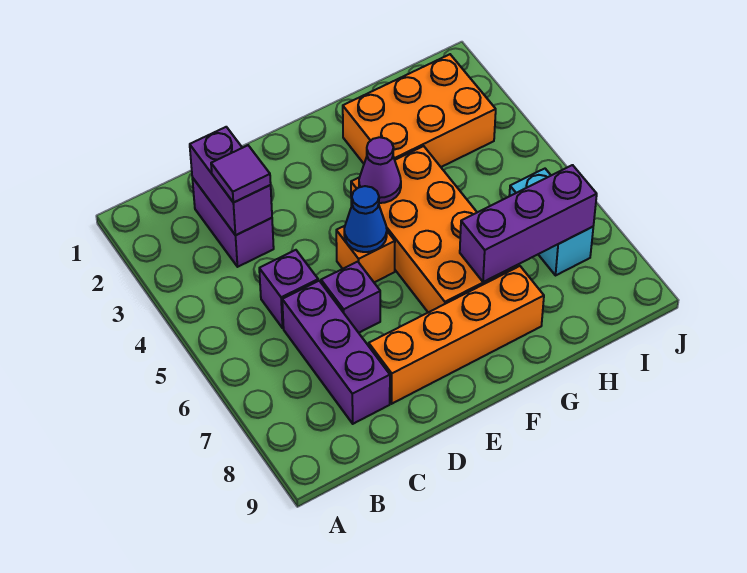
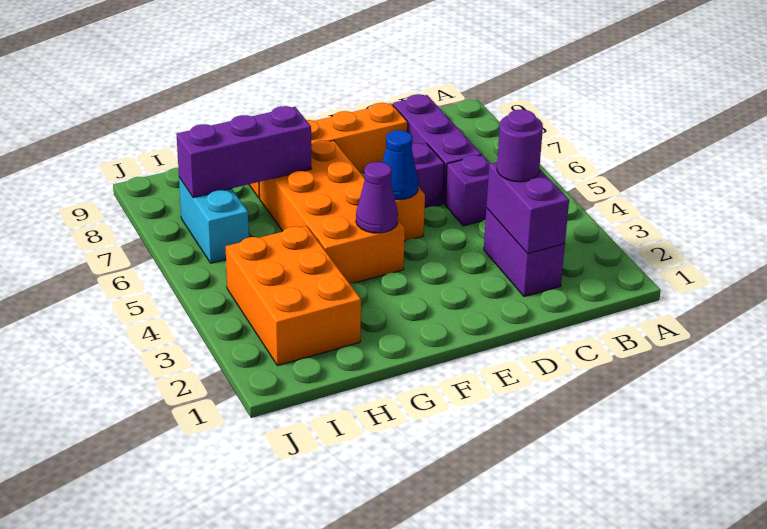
purple tile C3 level 3 -> purple round brick C3 level 3
orange brick G2:I3 level 1 -> orange brick H2:I4 level 1

